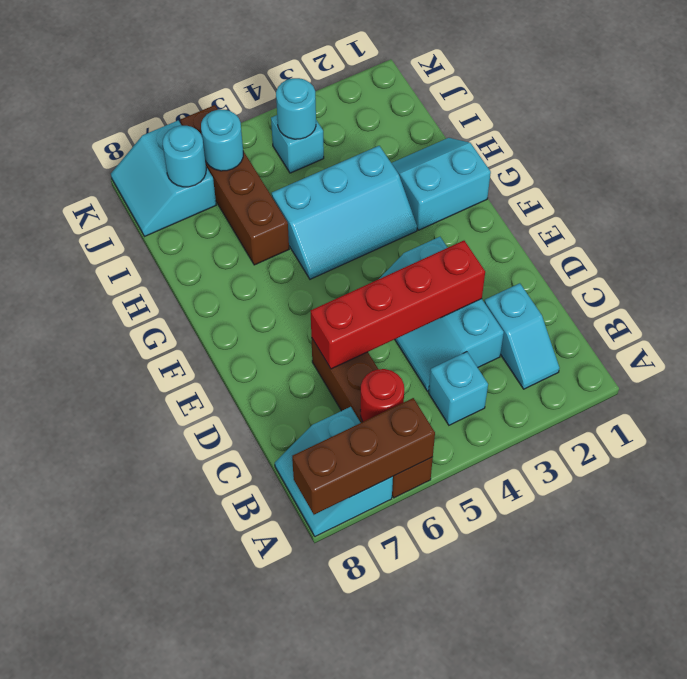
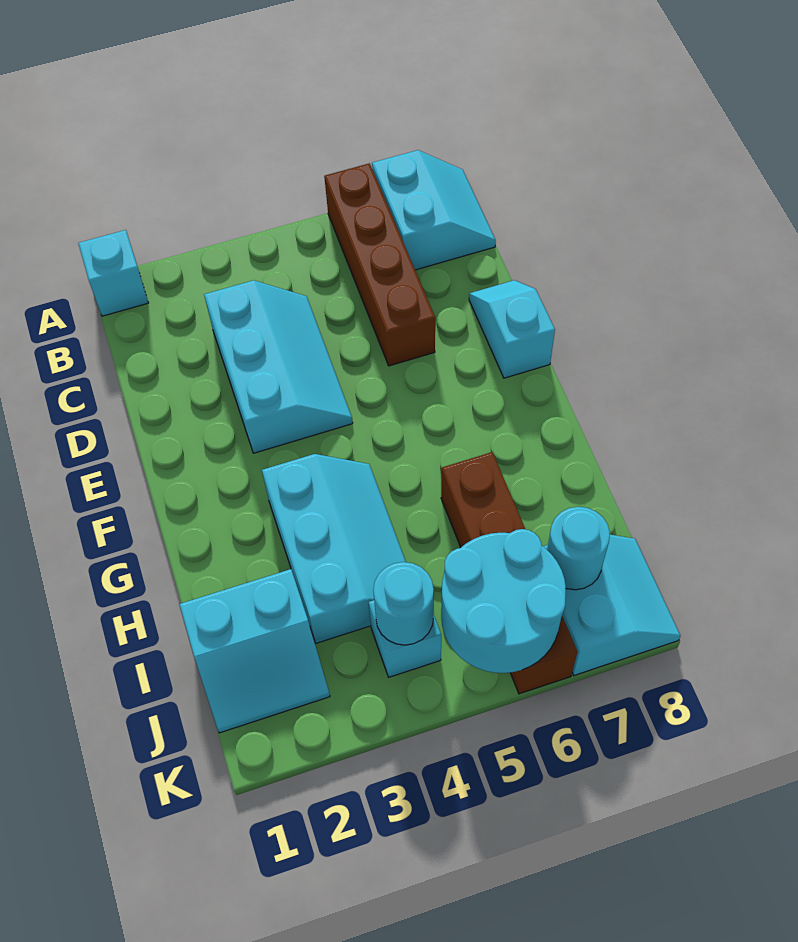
brown brick A6:A8 level 2 -> none
cyan slope B2:C2 level 1 top C -> cyan slope D8:E8 level 1 top E
cyan brick B4 level 1 -> cyan brick A1 level 1
red round brick B6 level 2 -> none
red brick D3:D6 level 2 -> none
cyan slope G1:H2 level 1 top G -> cyan slope I1:J2 level 1 top I
cyan slope G3:H5 level 1 top H -> cyan slope G3:I4 level 1 top 3
cyan round brick J6 level 2 -> cyan round brick J5:K6 level 2

